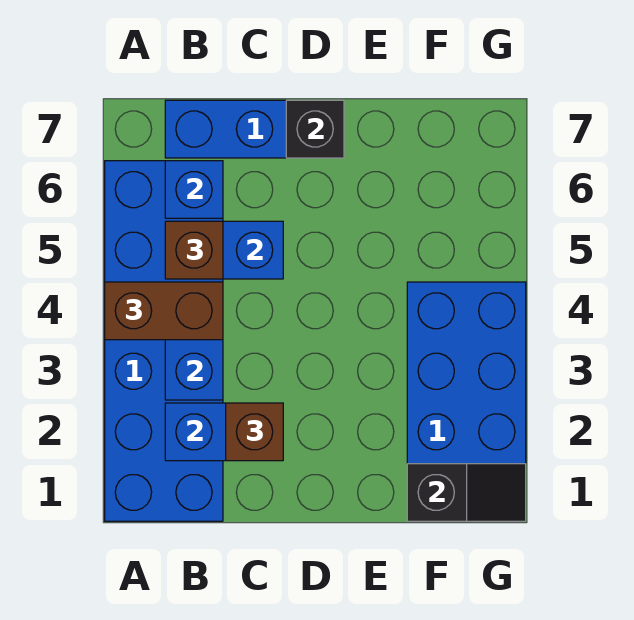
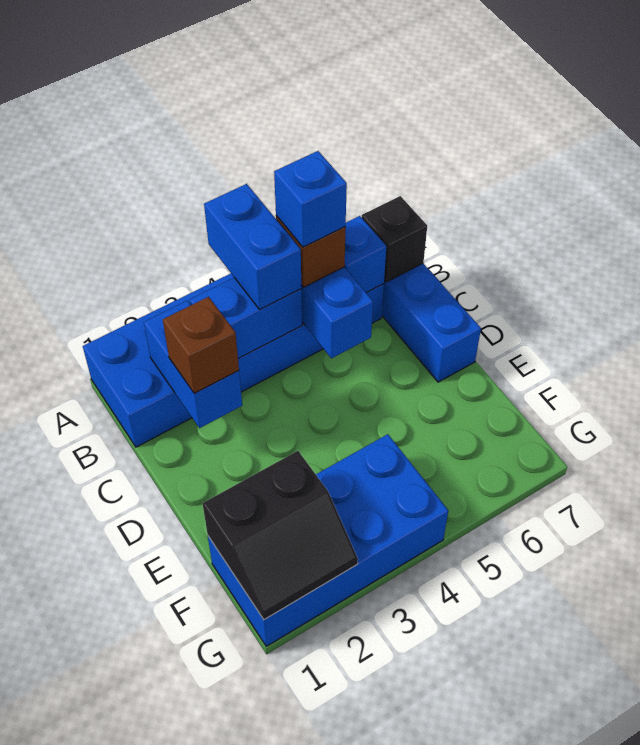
brown brick A4:B4 level 3 -> blue brick A4:B4 level 3
none -> blue brick B5 level 4
black brick D7 level 2 -> black brick B7 level 2
black slope F1:G1 level 2 top F -> black slope F1:G2 level 2 top F

